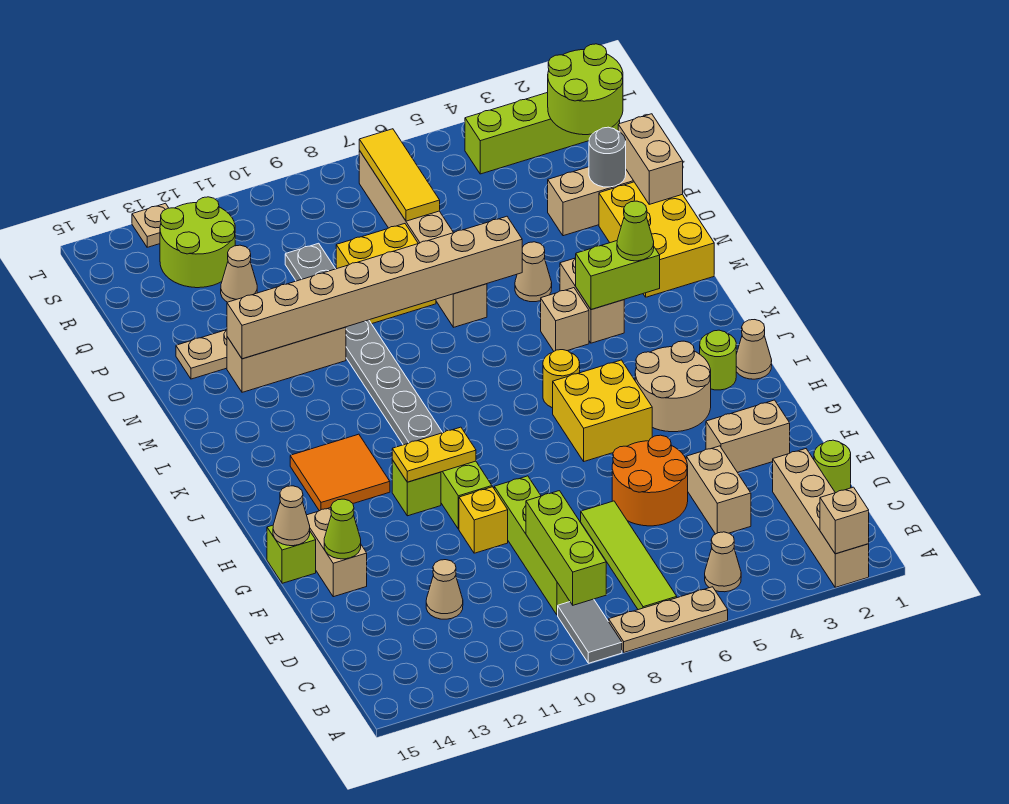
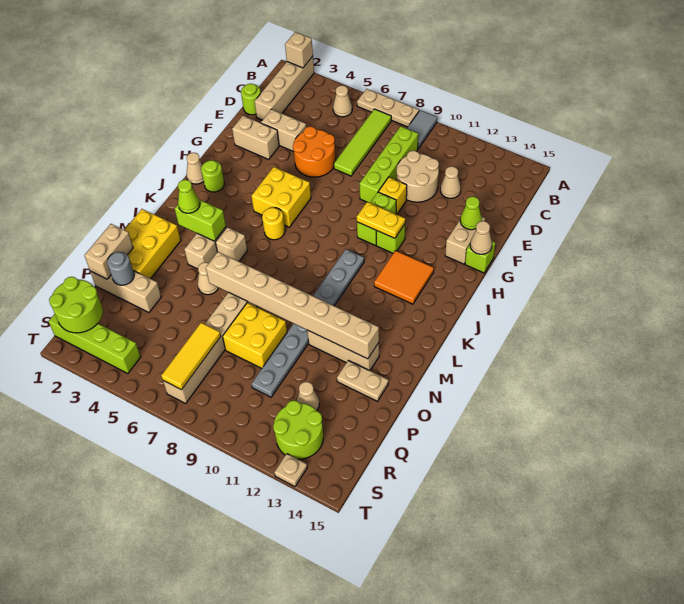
lime brick B9:D9 level 2 -> none
tan brick D4:E4 level 1 -> tan brick E3:E4 level 1
tan round brick H3:I4 level 1 -> tan round brick D10:E11 level 1

